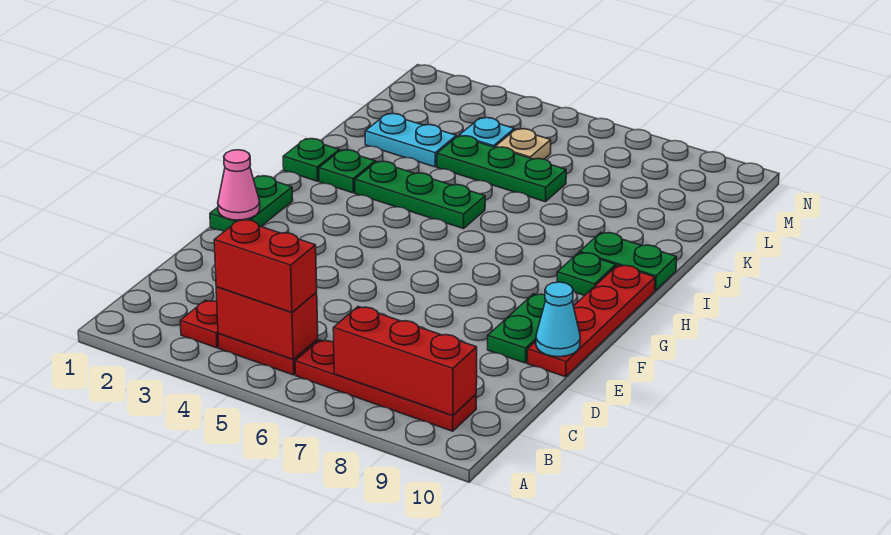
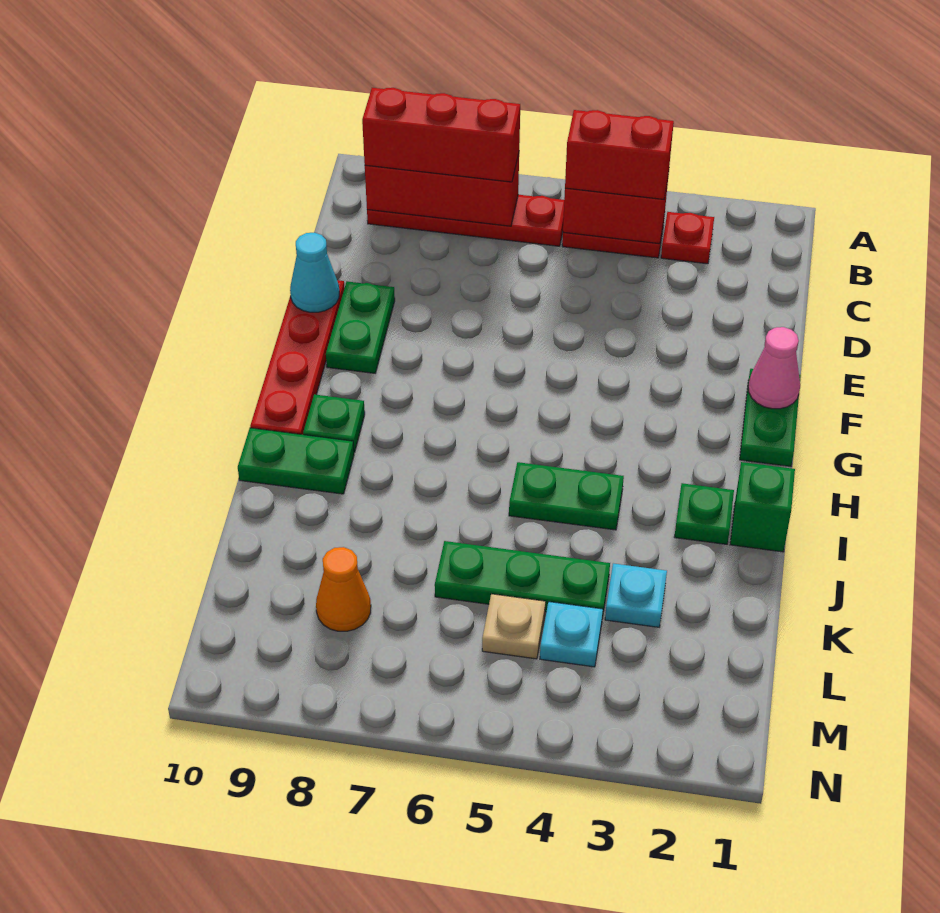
none -> red brick B7:B9 level 3
green plate I1 level 1 -> green brick I1 level 1
green plate I3:I5 level 1 -> green plate I4:I5 level 1
cyan plate K2:K3 level 1 -> cyan plate K3 level 1
none -> orange cone L8 level 1

